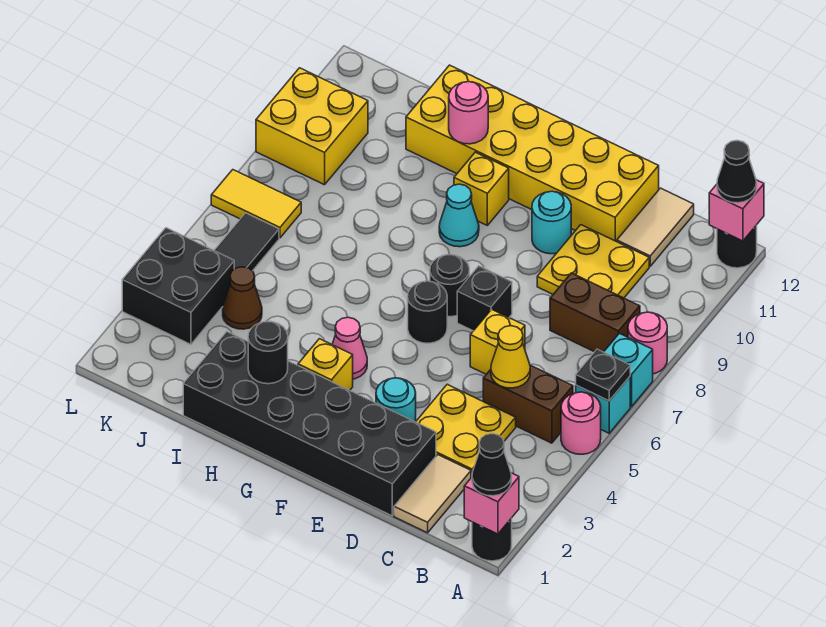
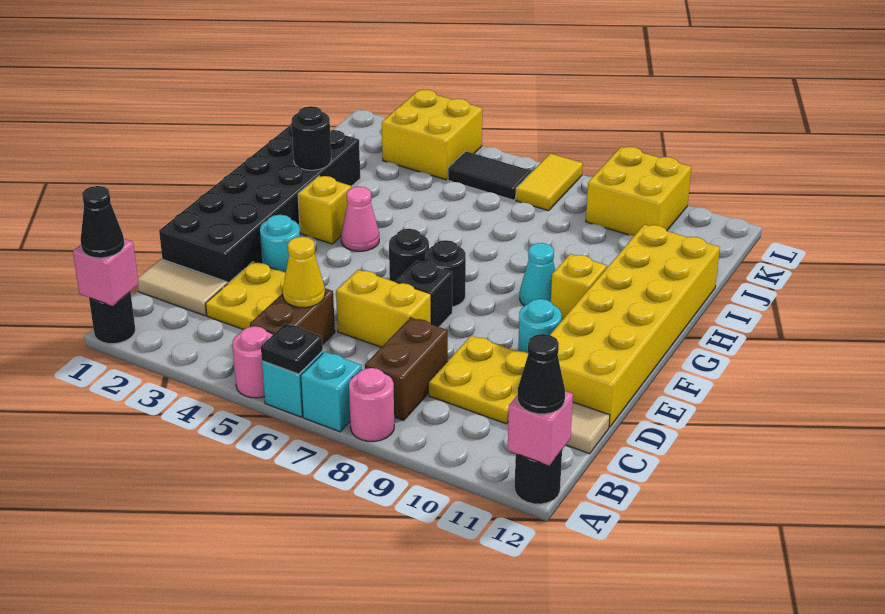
yellow brick D6 level 1 -> yellow brick D6:D7 level 1
pink round brick H11 level 2 -> none
brown cone J4 level 1 -> none
black brick K3:L4 level 1 -> yellow brick K3:L4 level 1

